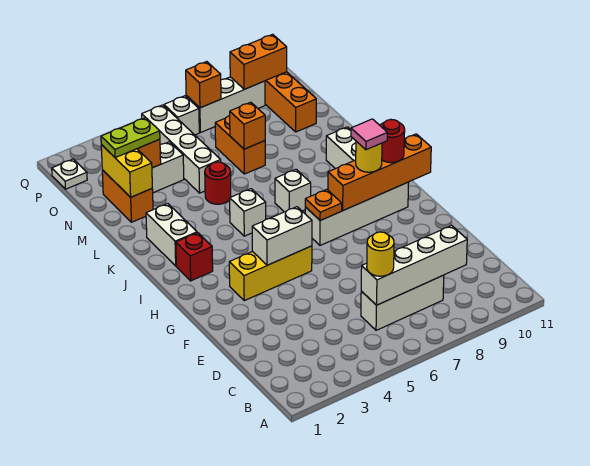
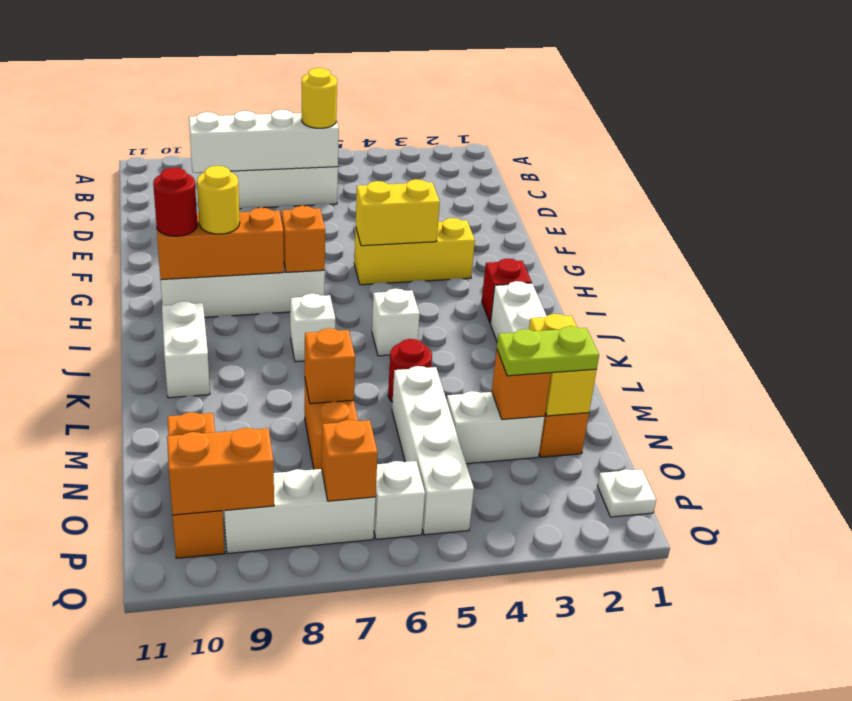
white brick G4:G5 level 2 -> yellow brick G4:G5 level 2
orange plate H7 level 2 -> orange brick H7 level 2
orange brick H8:H11 level 2 -> orange brick H8:H10 level 2
pink tile H9 level 4 -> none

